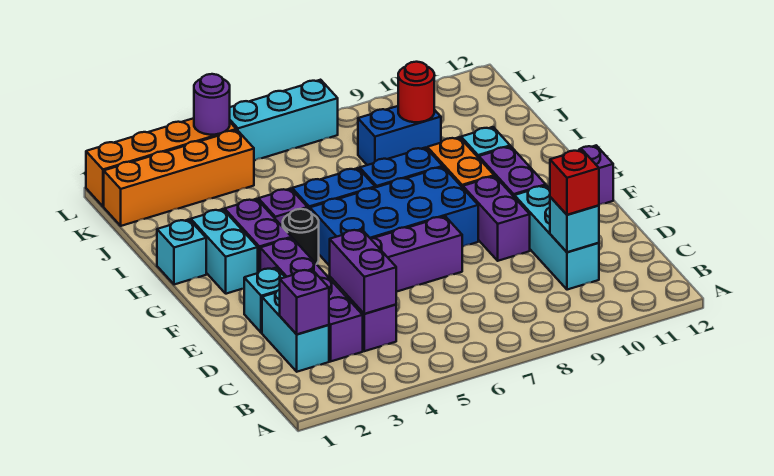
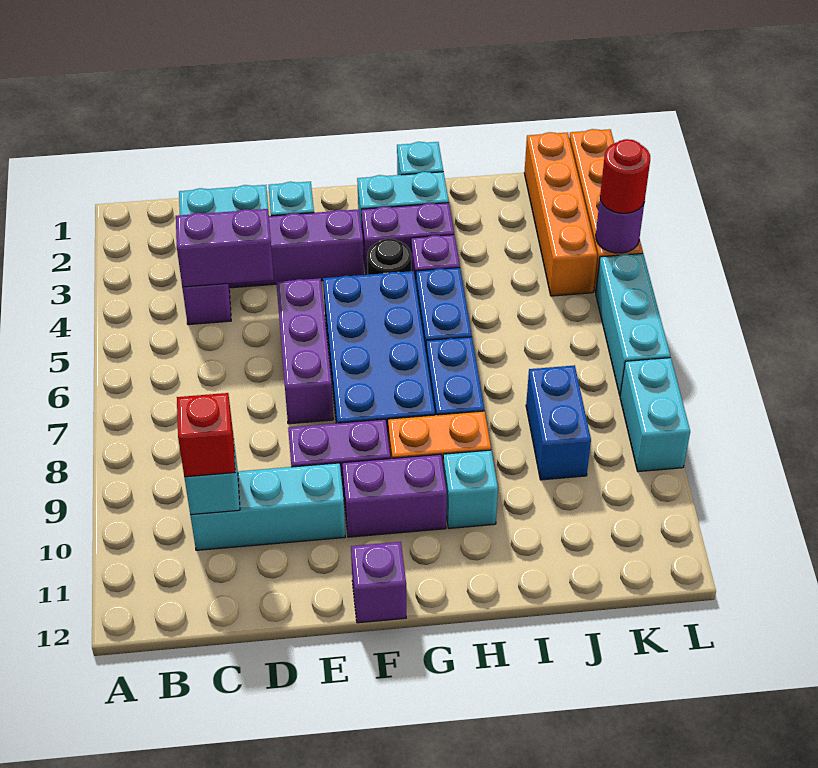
purple brick C2 level 2 -> none
red round brick J9 level 2 -> red round brick L4 level 3
none -> cyan brick L8:L9 level 1

